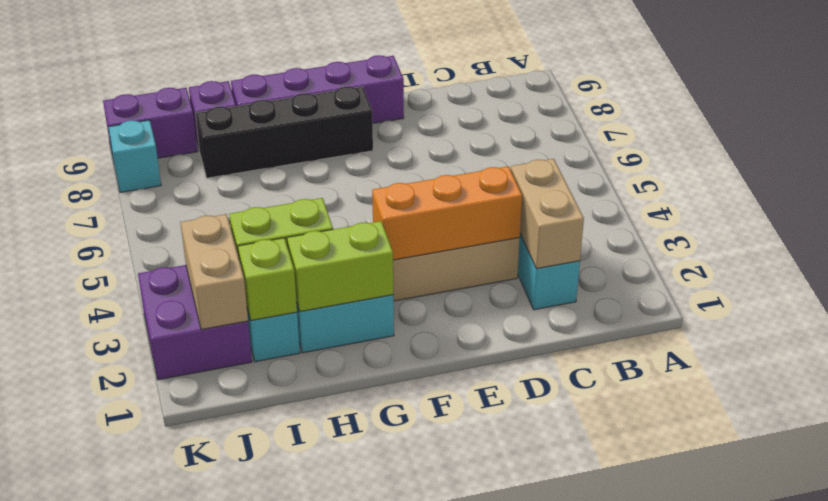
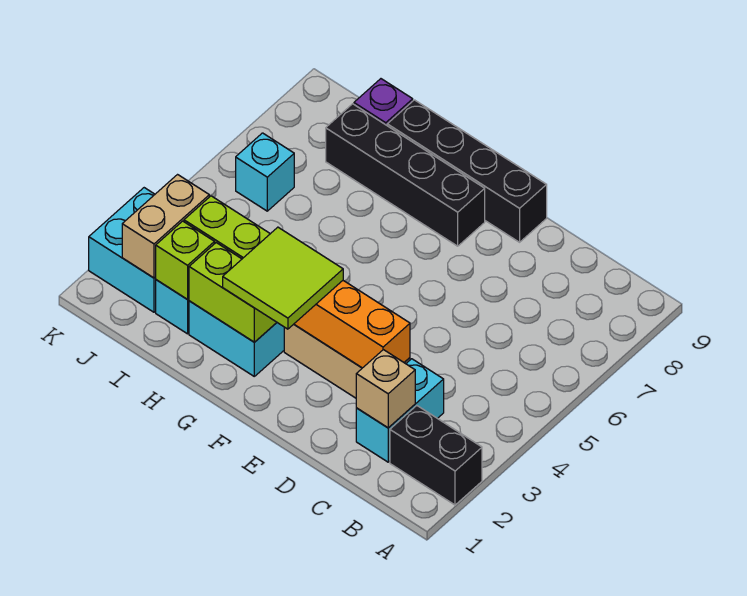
none -> black brick A2:B2 level 1
tan brick C2:C3 level 2 -> tan brick C2 level 2
purple brick E9:H9 level 1 -> black brick E9:H9 level 1
none -> lime tile F2:G3 level 3
purple brick J2:K3 level 1 -> cyan brick J2:K3 level 1
purple brick J9:K9 level 1 -> none
cyan brick K8 level 1 -> cyan brick J6 level 1

